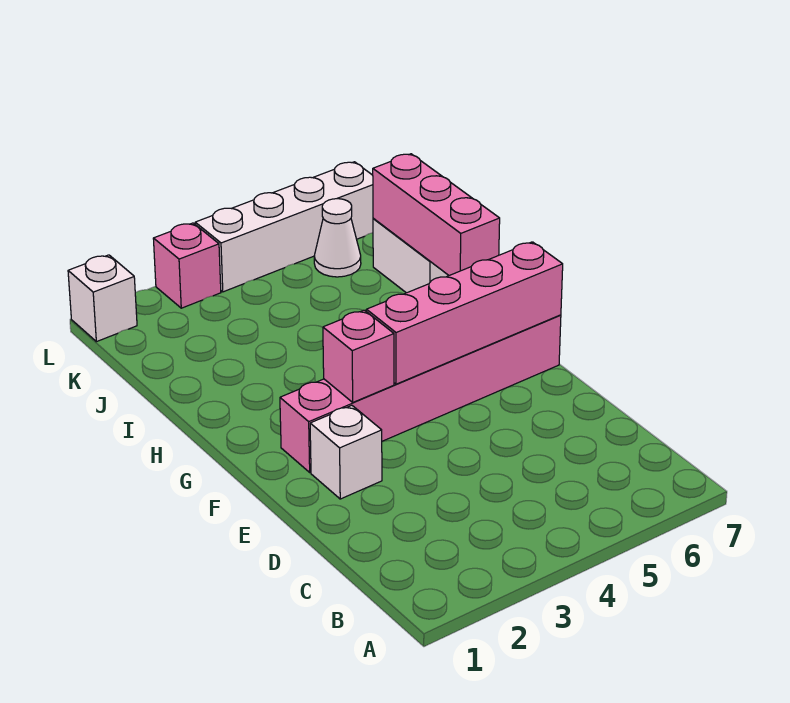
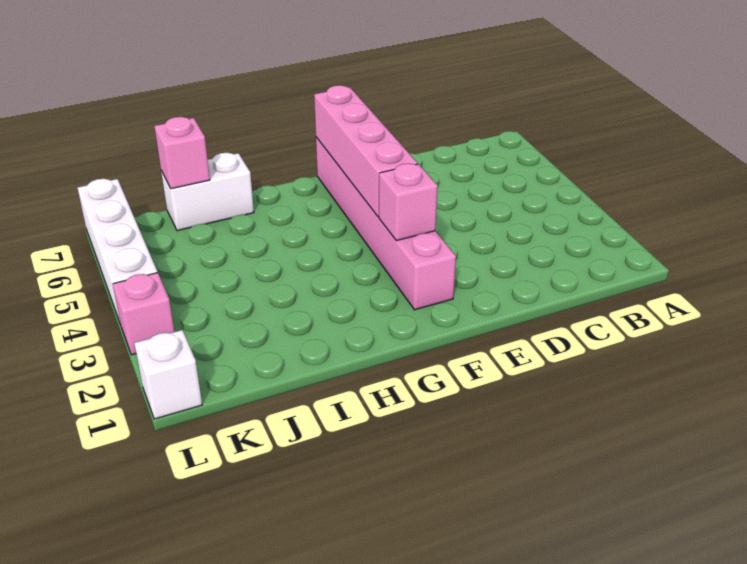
white brick E2 level 1 -> none
pink brick H7:J7 level 2 -> pink brick J7 level 2
white cone K6 level 1 -> none

